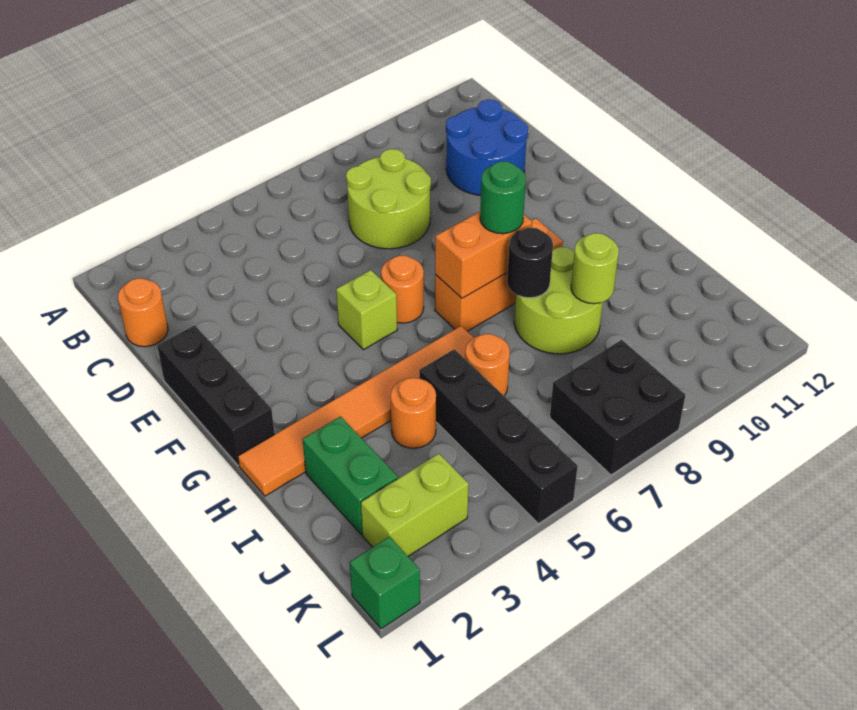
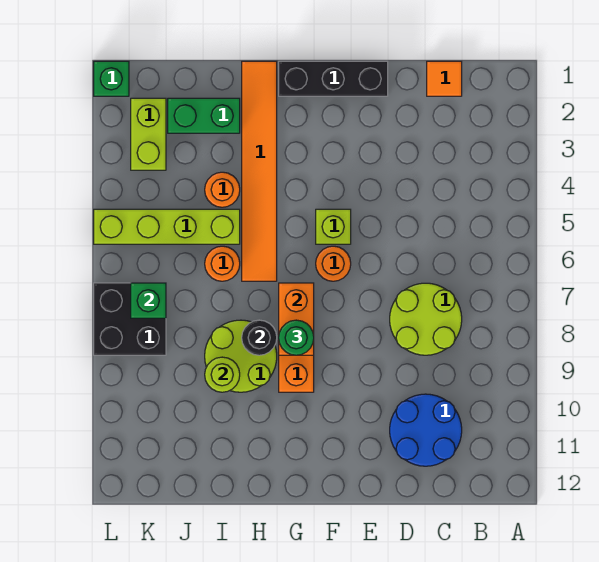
orange round brick C1 level 1 -> orange tile C1 level 1
black brick I5:L5 level 1 -> lime brick I5:L5 level 1
none -> green brick K7 level 2

